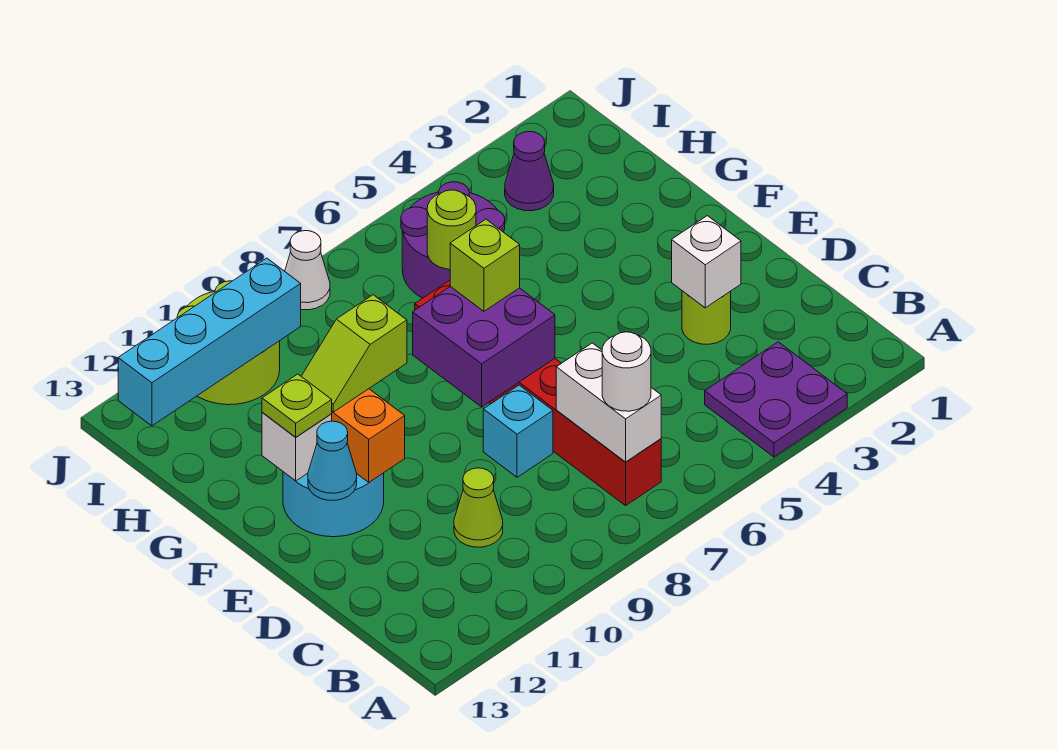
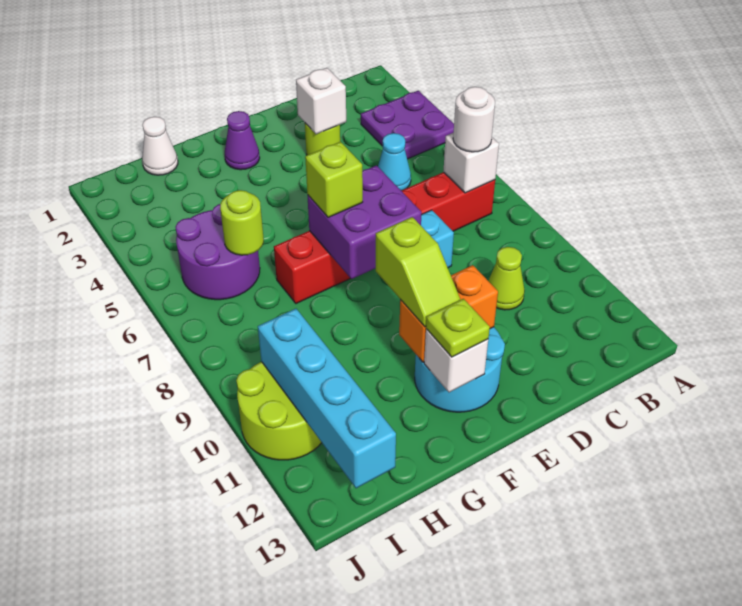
white brick B7:C7 level 2 -> white brick B7 level 2
cyan cone E12 level 2 -> cyan cone C5 level 1
purple cone I3 level 1 -> purple cone F2 level 1
white cone J8 level 1 -> white cone H1 level 1

